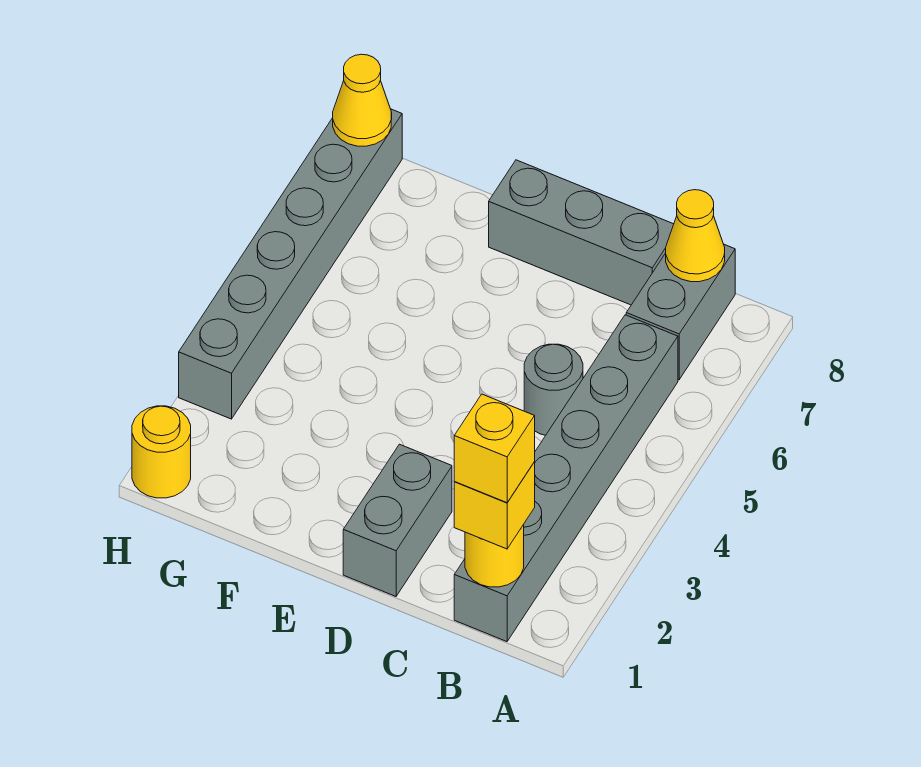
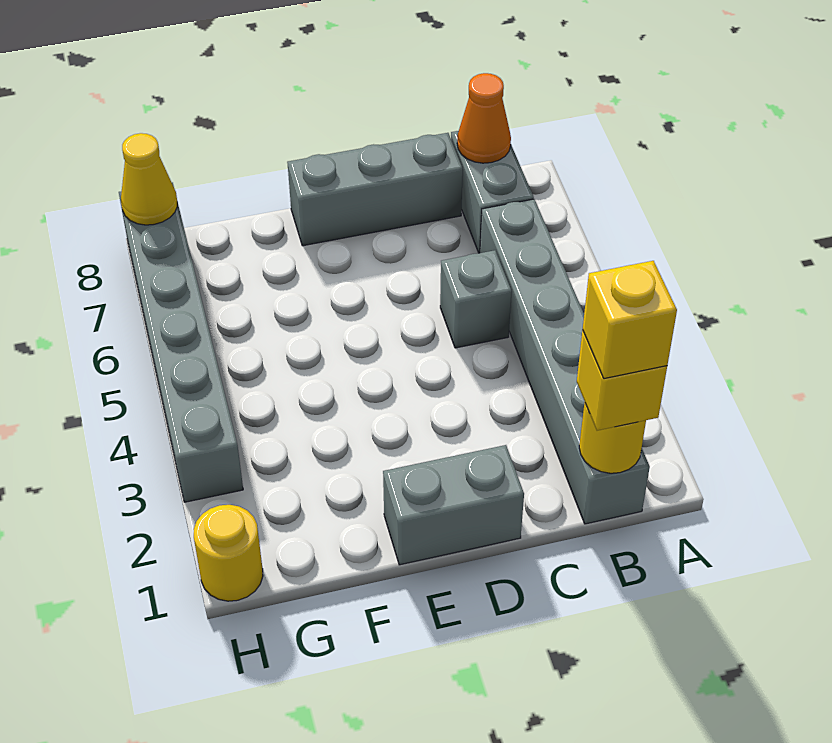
yellow cone B8 level 2 -> orange cone B8 level 2
grey round brick C5 level 1 -> grey brick C5 level 1
grey brick D1:D2 level 1 -> grey brick D1:E1 level 1

